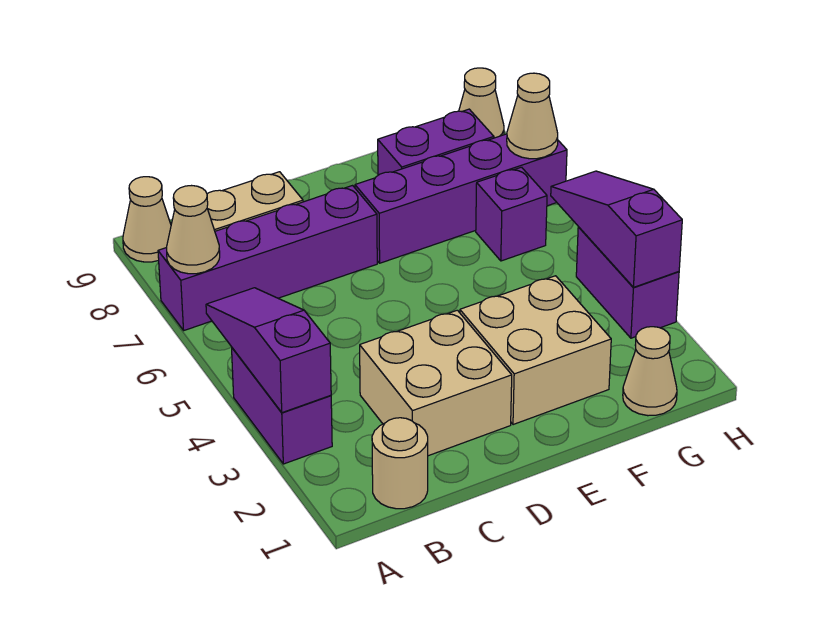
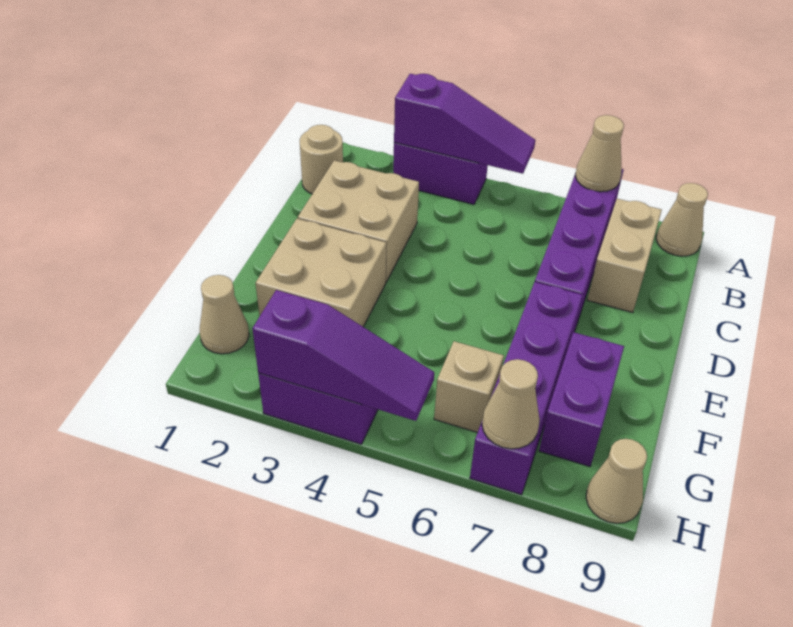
purple brick G6 level 1 -> tan brick G6 level 1

